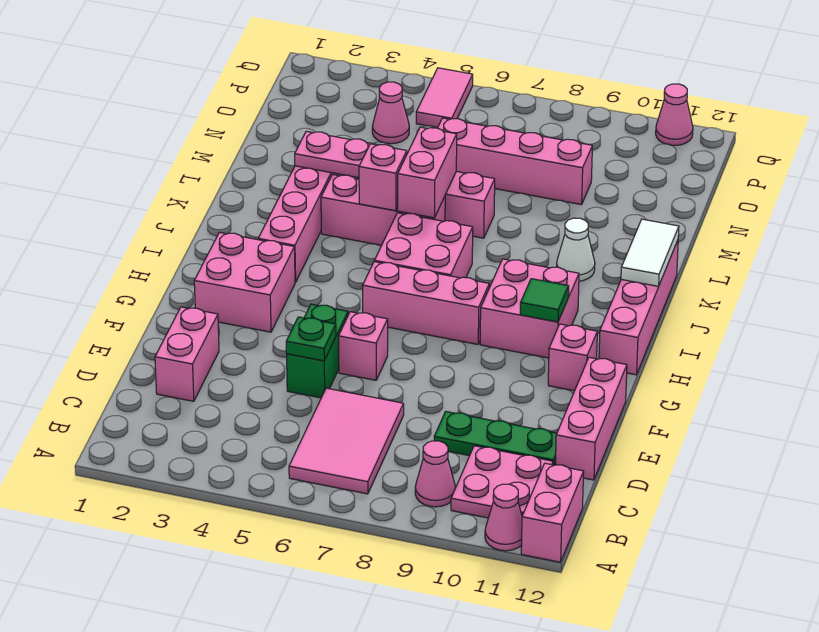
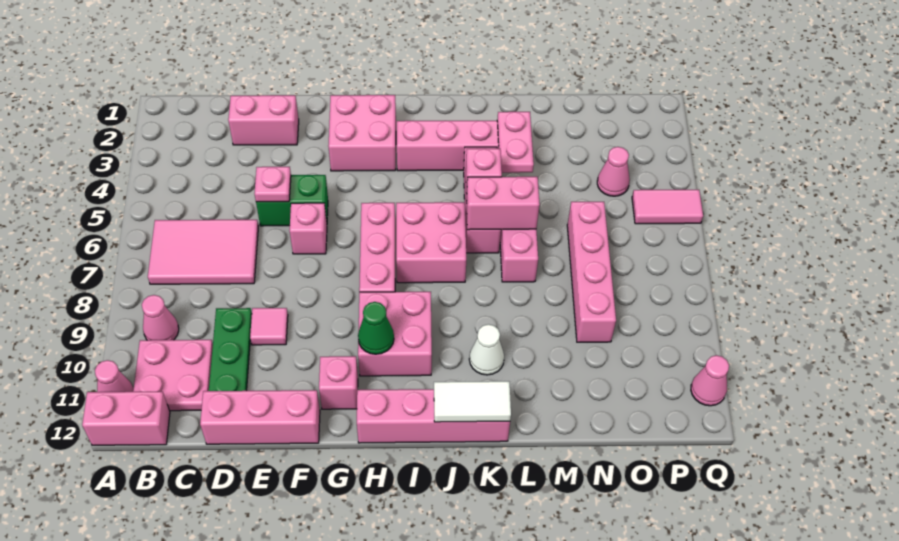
green plate E5 level 2 -> pink plate E5 level 2
none -> pink tile E9 level 1
green tile H10 level 2 -> green cone H10 level 2

